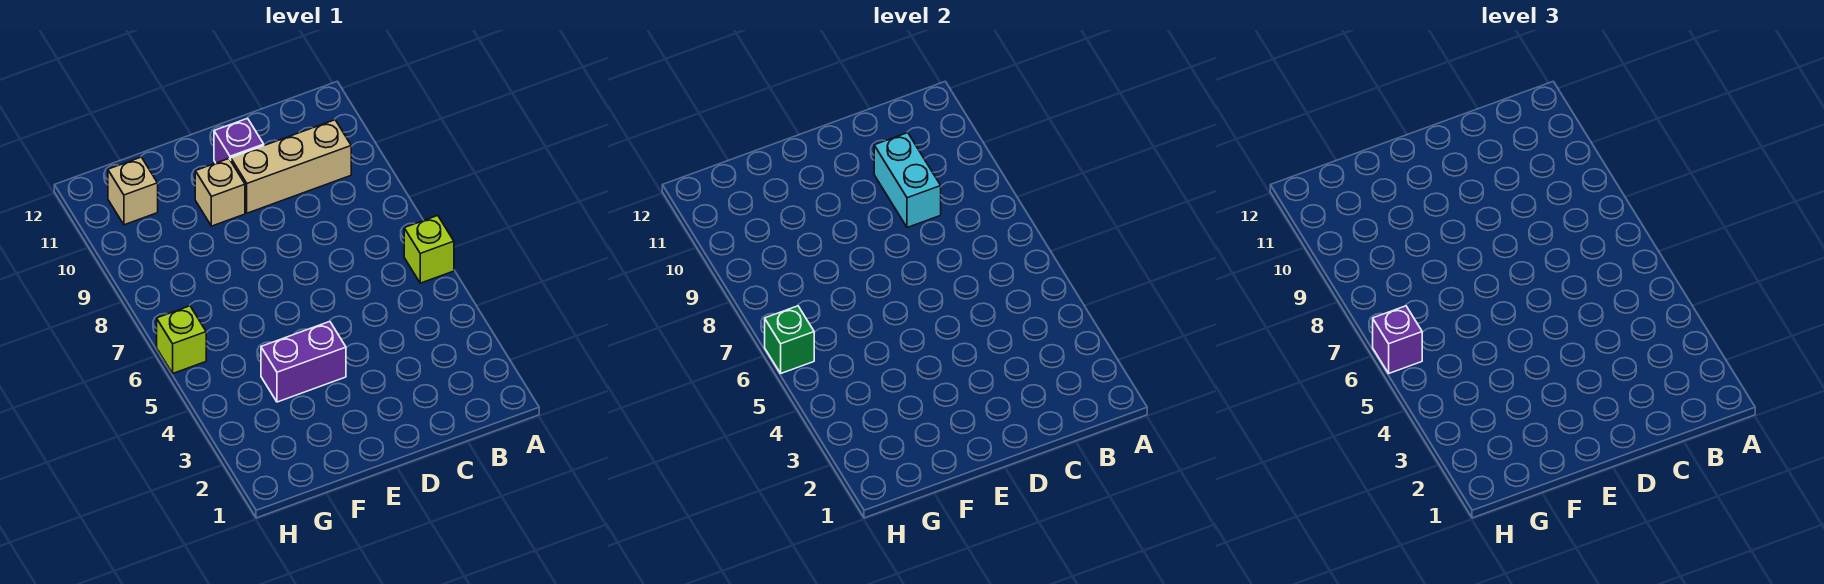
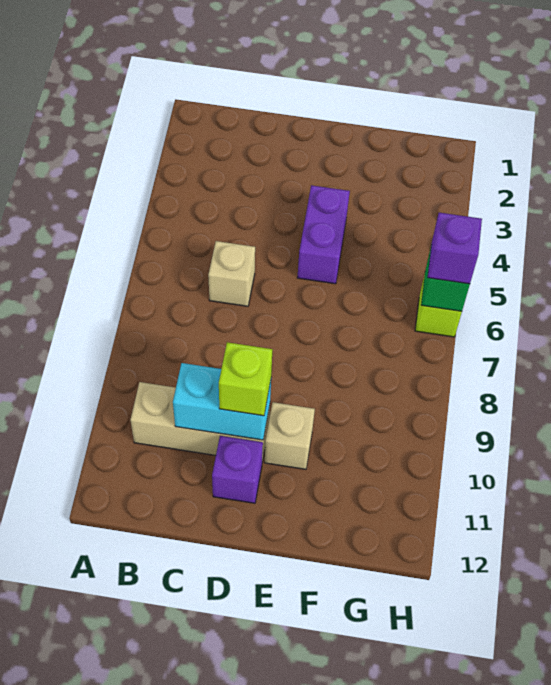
lime brick A6 level 1 -> lime brick D10 level 3
cyan brick C9:C10 level 2 -> cyan brick C10:D10 level 2
purple brick E4:F4 level 1 -> purple brick E4:E5 level 1
tan brick G11 level 1 -> tan brick C6 level 1

